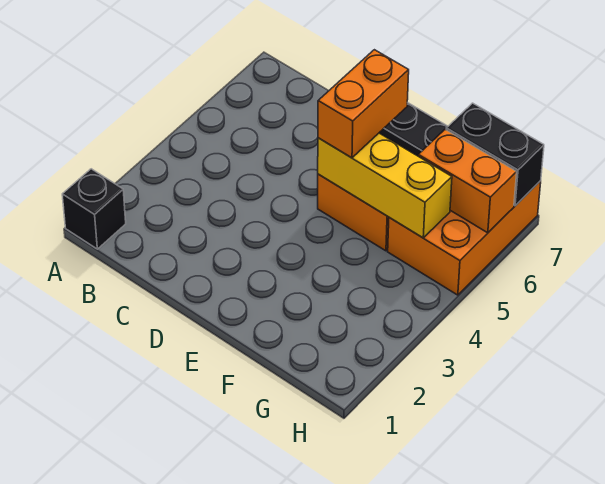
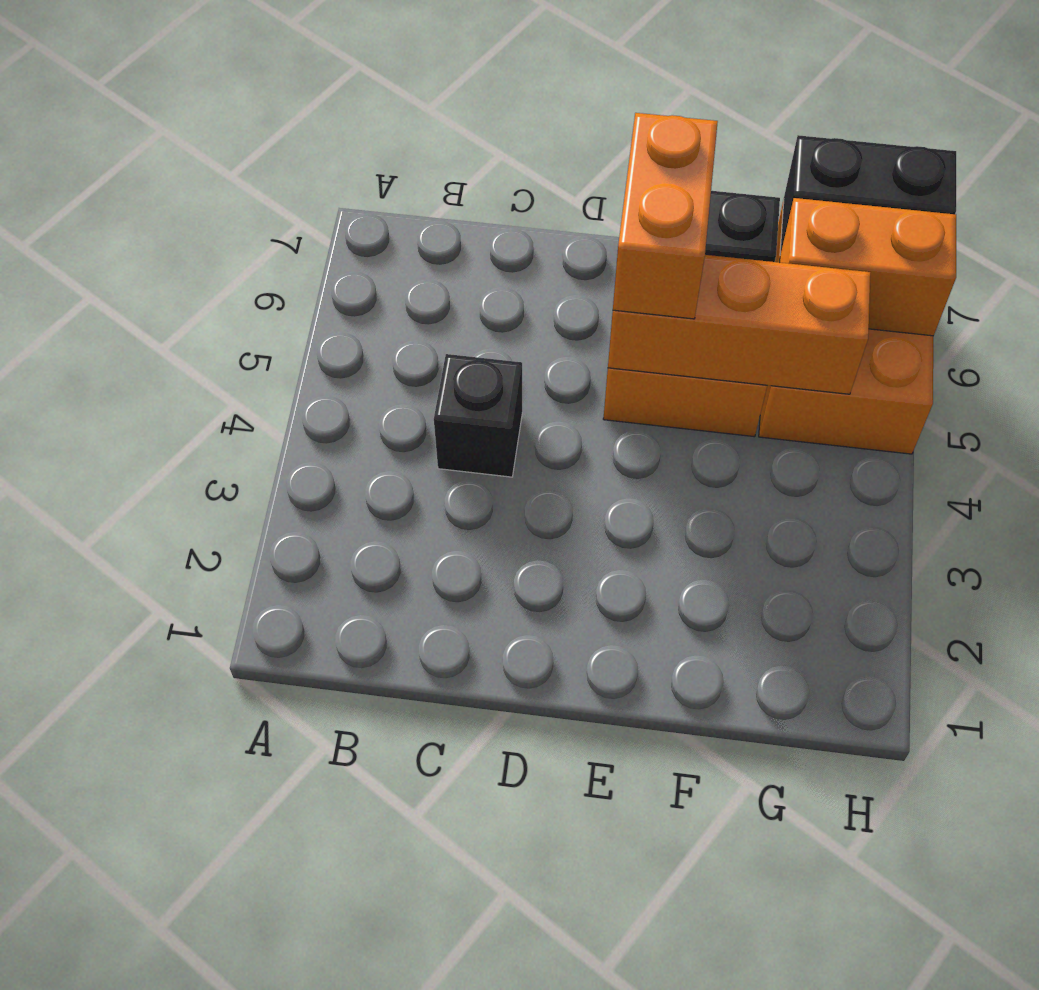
black brick A1 level 1 -> black brick C4 level 1
yellow brick E5:G5 level 2 -> orange brick E5:G5 level 2

